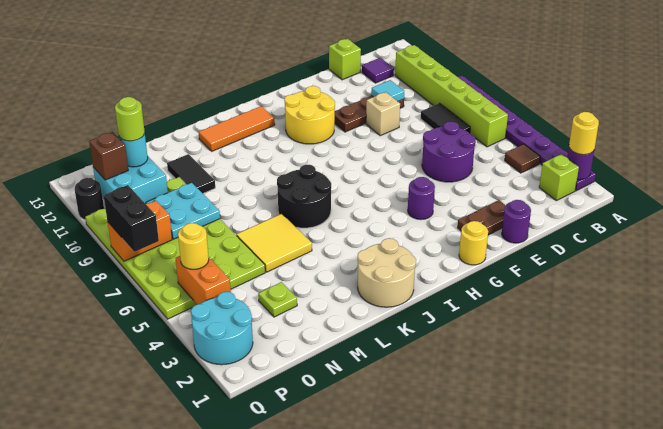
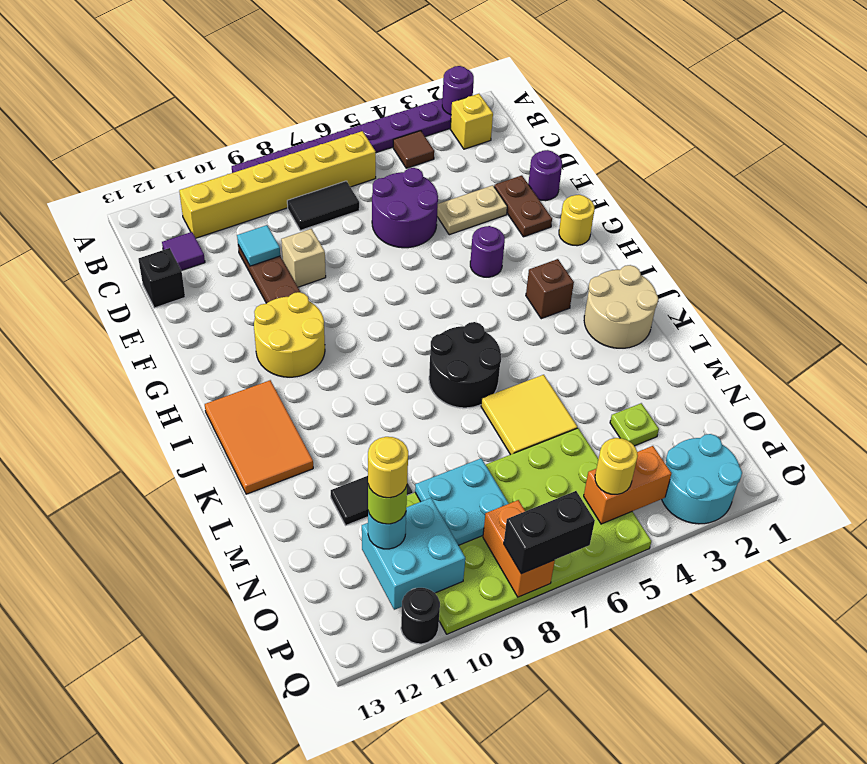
yellow round brick A2 level 3 -> yellow round brick O11 level 5
lime brick B2 level 1 -> yellow brick B2 level 1
lime brick B6:B11 level 1 -> yellow brick B6:B11 level 1
lime brick D13 level 1 -> black brick D13 level 1
none -> tan plate E3:E4 level 1
orange tile I12:K12 level 1 -> orange tile I12:K13 level 1
brown brick P11 level 3 -> brown brick I3 level 1

